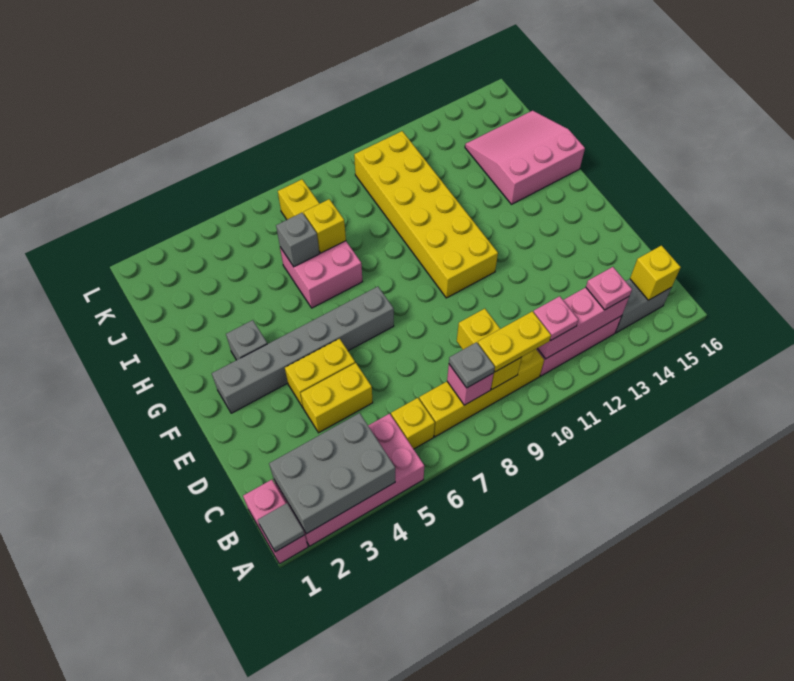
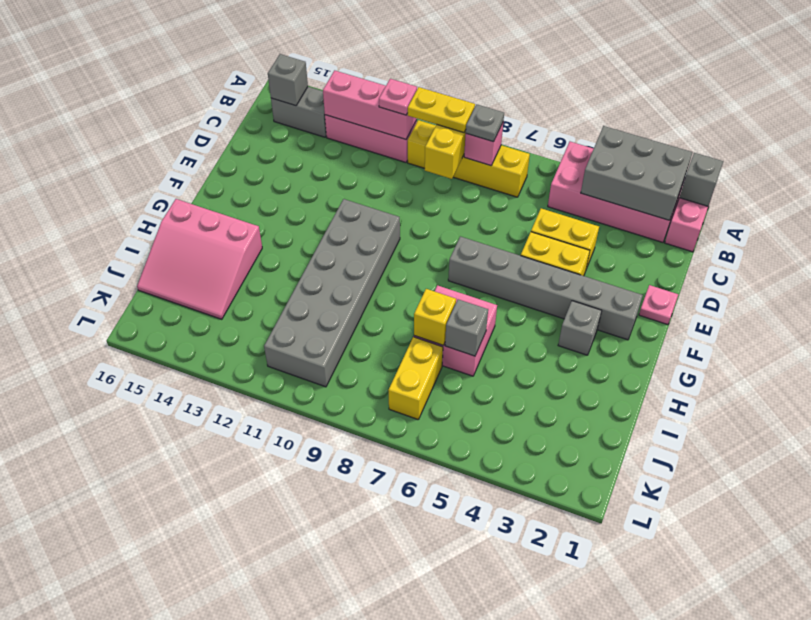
grey tile A1 level 2 -> grey brick A1 level 2
yellow brick B6 level 1 -> none
pink plate B13 level 3 -> pink plate E1 level 1
yellow brick B15 level 2 -> grey brick B15 level 2
yellow brick F10:K11 level 1 -> grey brick F10:K11 level 1

